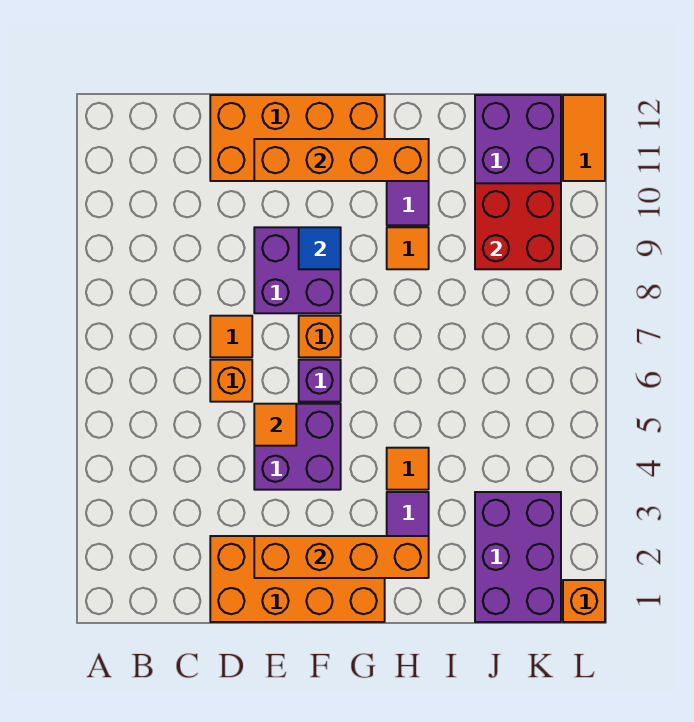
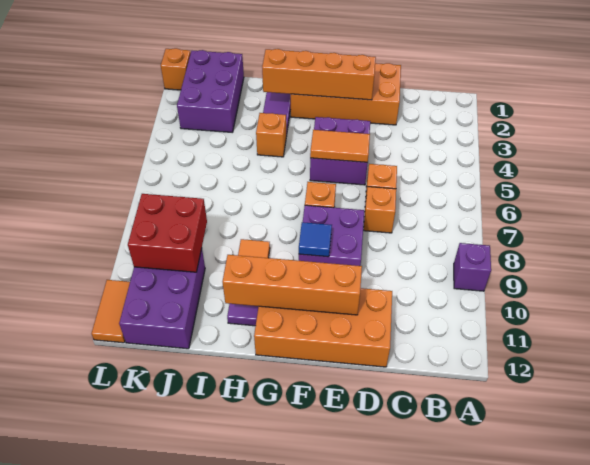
orange tile D7 level 1 -> orange brick D7 level 1
orange tile E5 level 2 -> orange tile E5:F5 level 2
purple brick F6 level 1 -> purple brick A9 level 1
orange tile H4 level 1 -> orange brick H4 level 1

